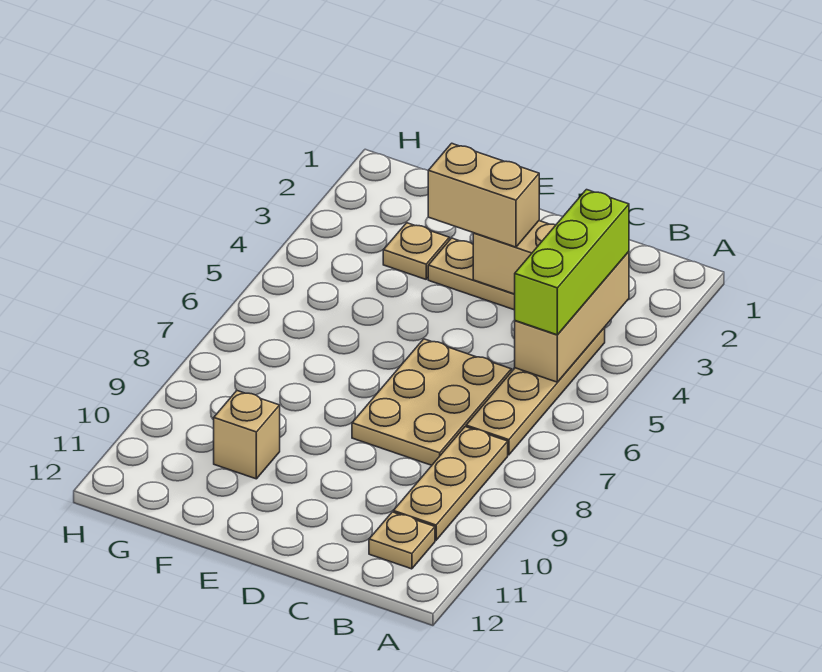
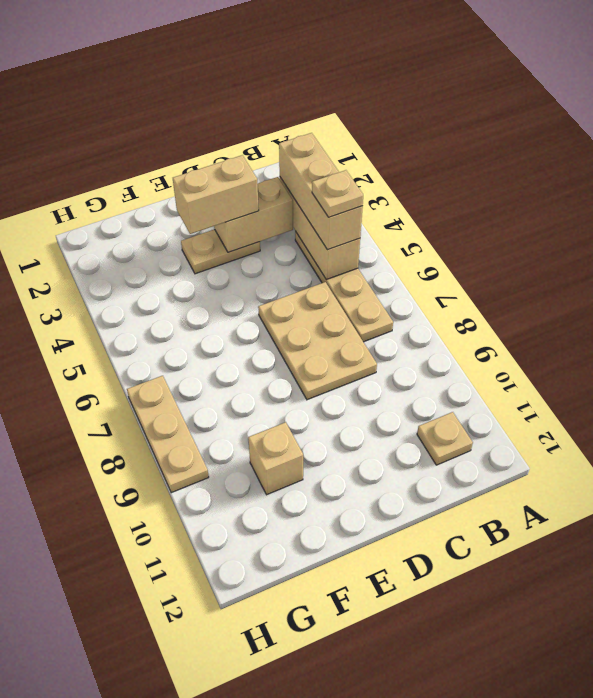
lime brick B3:B5 level 3 -> tan brick B3:B5 level 3
tan plate B8:B10 level 1 -> tan plate H7:H9 level 1
tan plate F3 level 1 -> tan plate B5 level 4

